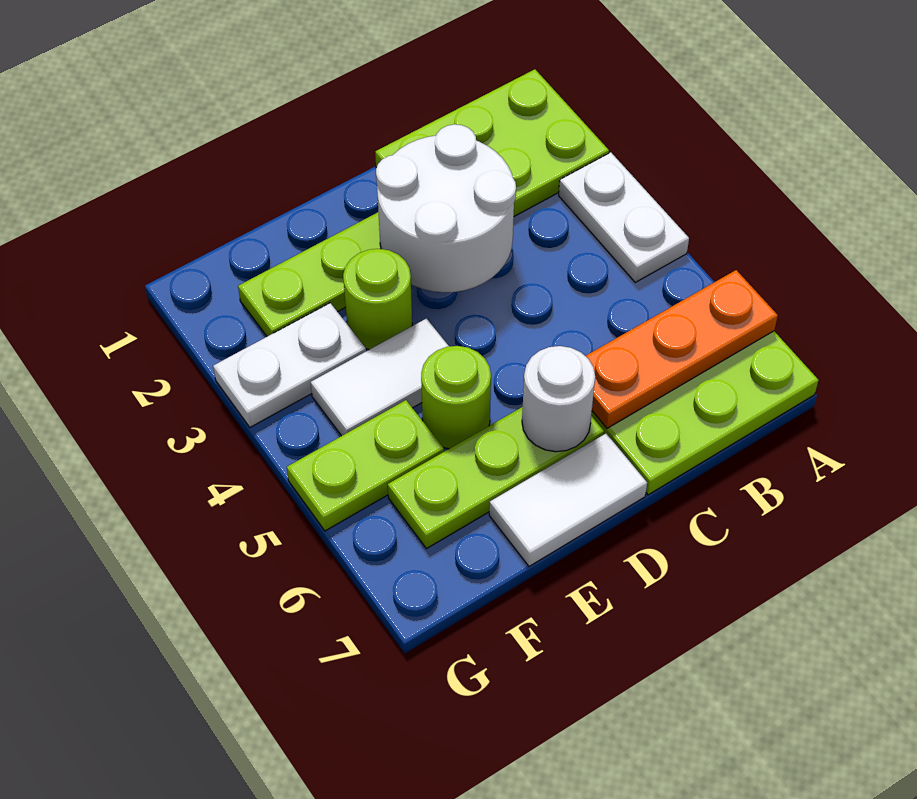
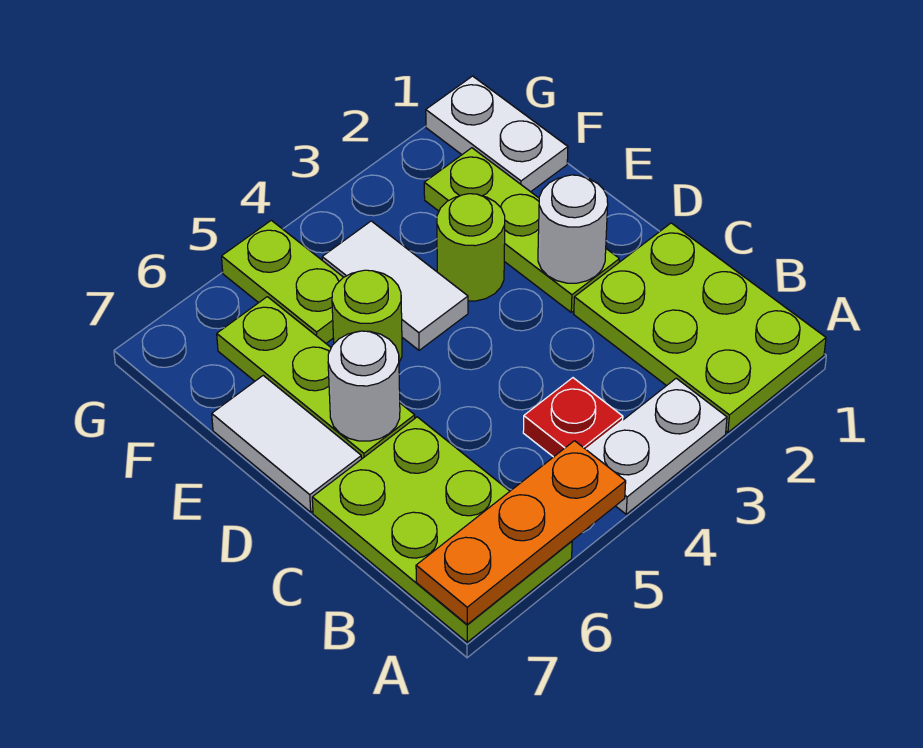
orange plate A6:C6 level 2 -> orange plate A5:A7 level 2
none -> red plate B4 level 1
white round brick C2:D3 level 2 -> white round brick D2 level 2
white plate F3:G3 level 1 -> white plate F1:G1 level 1

